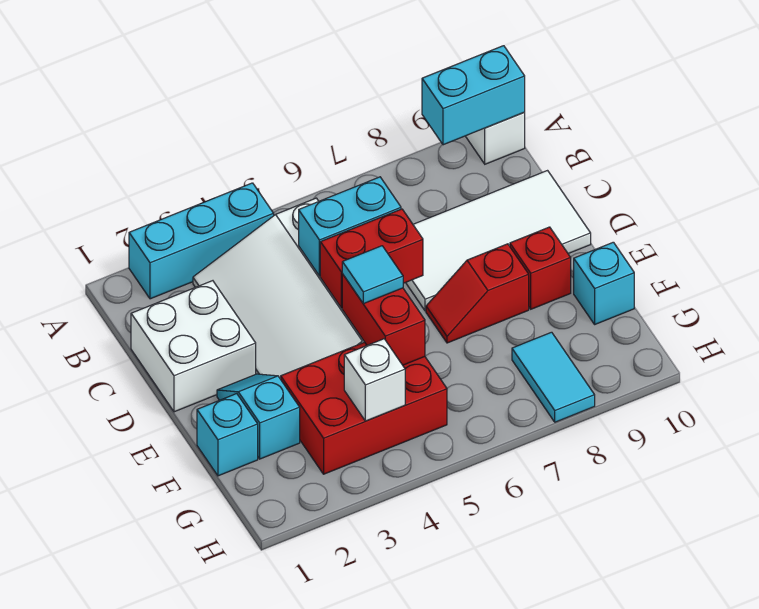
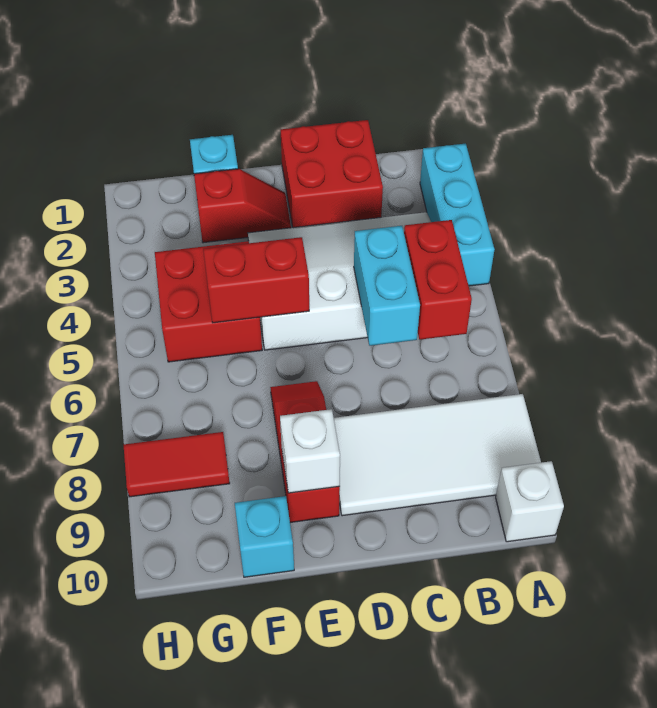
cyan brick A9:A10 level 2 -> none
white brick C1:D2 level 1 -> red brick C1:D2 level 1
white tile C7:D10 level 1 -> white tile A8:D9 level 1
red brick D5:D6 level 2 -> red brick B5:B6 level 2
cyan slope E2:F2 level 1 top F -> red slope E2:F2 level 1 top F
cyan tile E5 level 3 -> none
red brick F3:G5 level 1 -> red brick F4:G5 level 1
white brick G4 level 2 -> white brick E9 level 2
cyan tile G8:H8 level 1 -> red tile G8:H8 level 1

